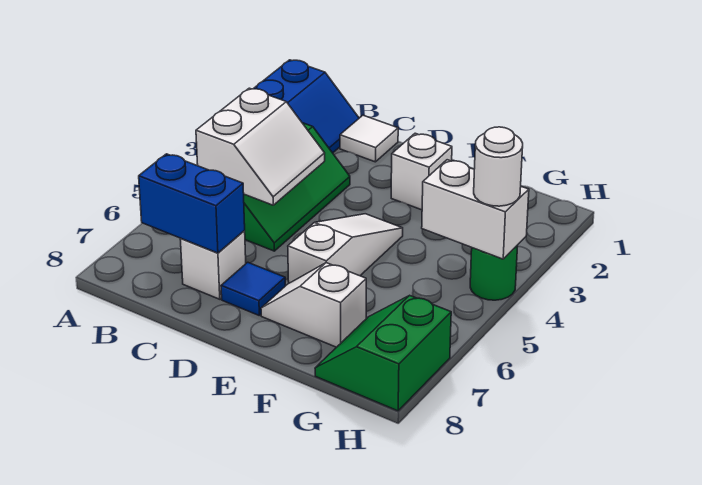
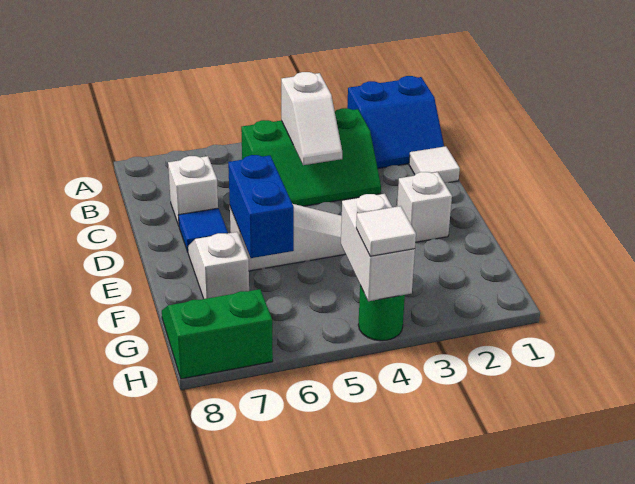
white slope B4:C5 level 2 top B -> white slope B4:C4 level 2 top B
blue brick B7:C7 level 2 -> blue brick E6:F6 level 2
white round brick H4 level 3 -> white tile H4 level 3

